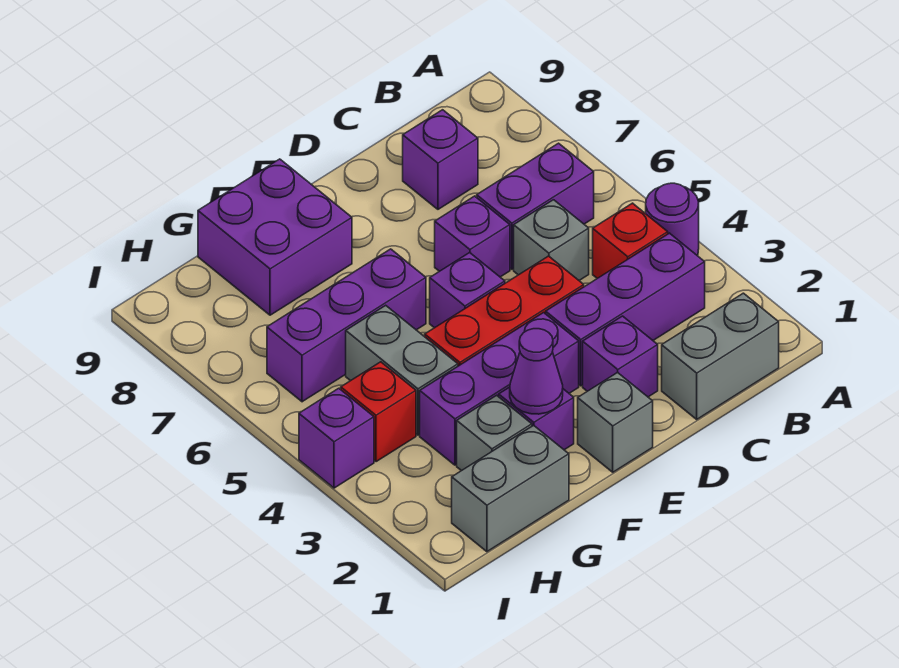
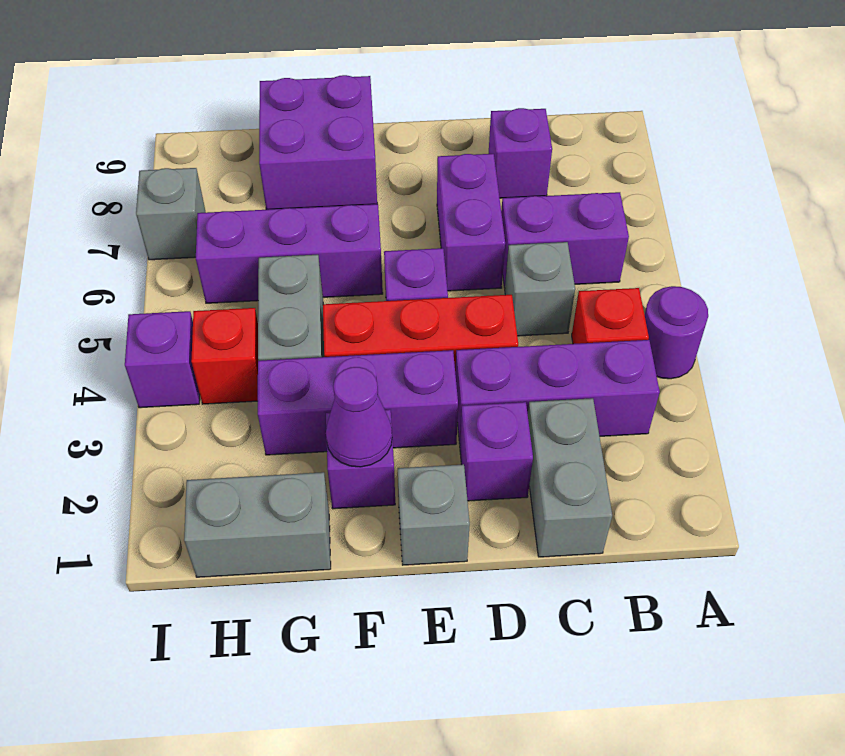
grey brick B1:C1 level 1 -> grey brick C1:C2 level 1
purple brick D6 level 1 -> purple brick D6:D7 level 1
grey brick G2 level 1 -> grey brick I7 level 1

